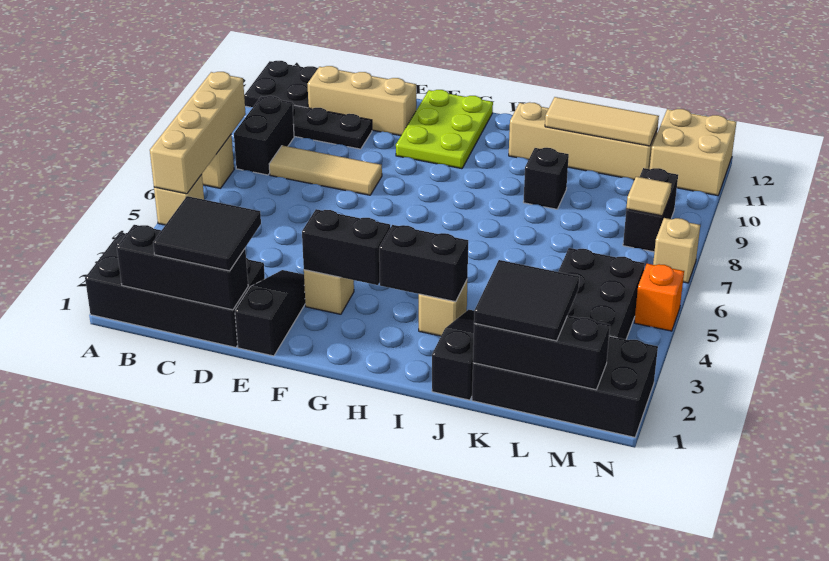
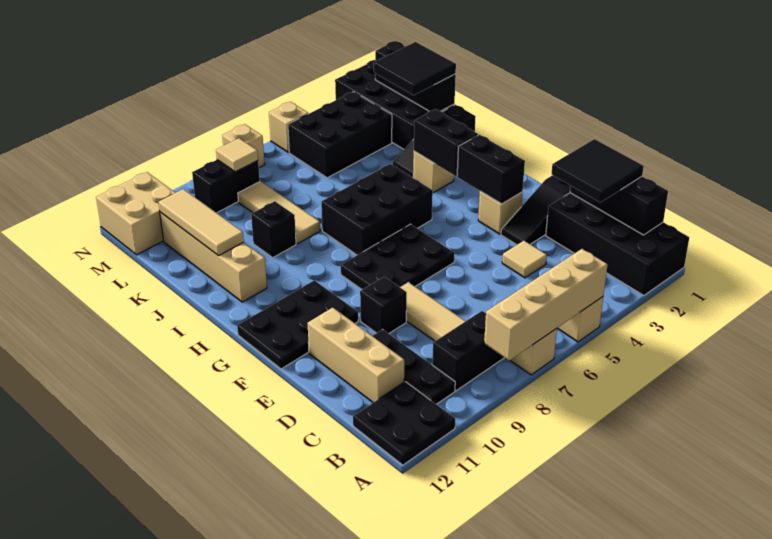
none -> tan tile D4 level 1
none -> black brick E9 level 1
none -> black plate F6:G8 level 1
lime plate F10:G12 level 1 -> black plate F10:G12 level 1
none -> black brick H5:I7 level 1
none -> tan tile J8:L8 level 1
orange brick N5 level 1 -> tan brick N5 level 1

